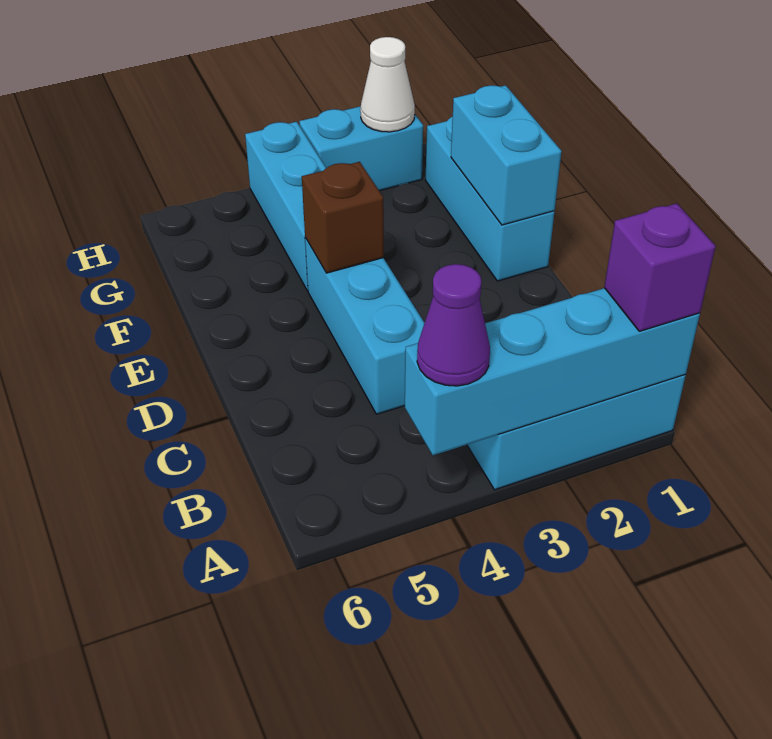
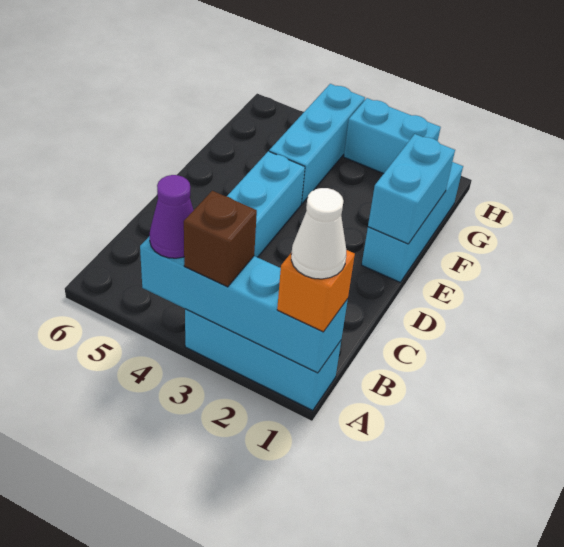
purple brick A1 level 3 -> orange brick A1 level 3
brown brick E4 level 2 -> brown brick A3 level 3
white cone H2 level 2 -> white cone A1 level 4

